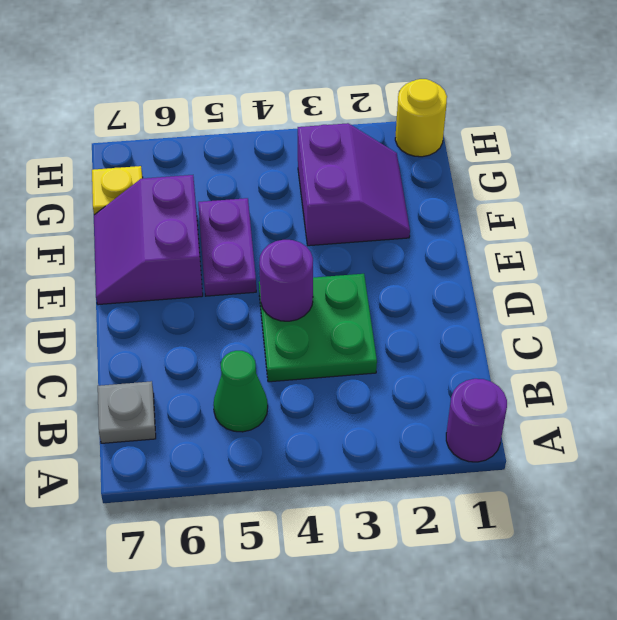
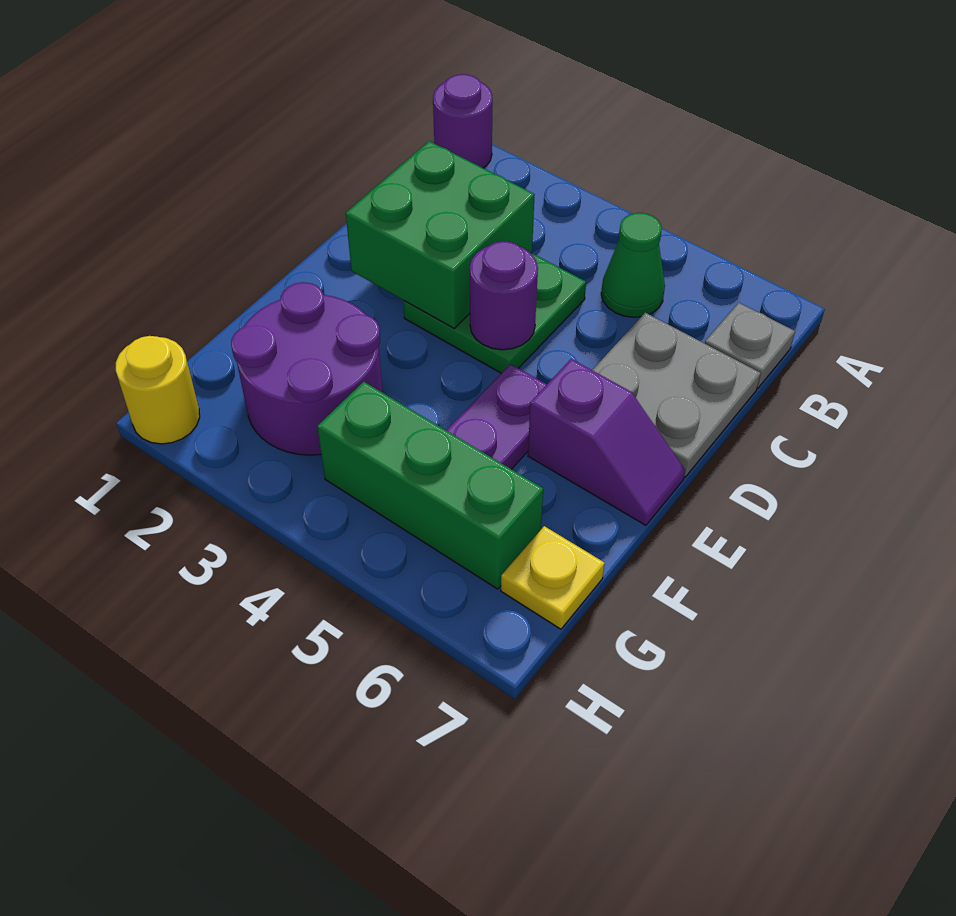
none -> green brick C2:D3 level 2
none -> grey plate C6:D7 level 1
purple slope E6:F7 level 1 top 6 -> purple slope E6:E7 level 1 top 6
purple slope F2:G3 level 1 top 3 -> purple round brick F2:G3 level 1
none -> green brick G4:G6 level 1

